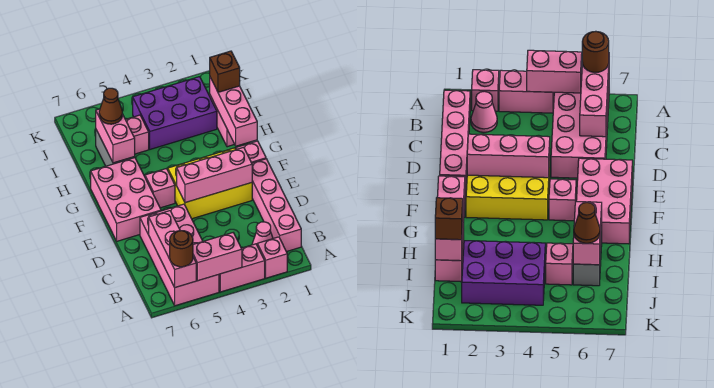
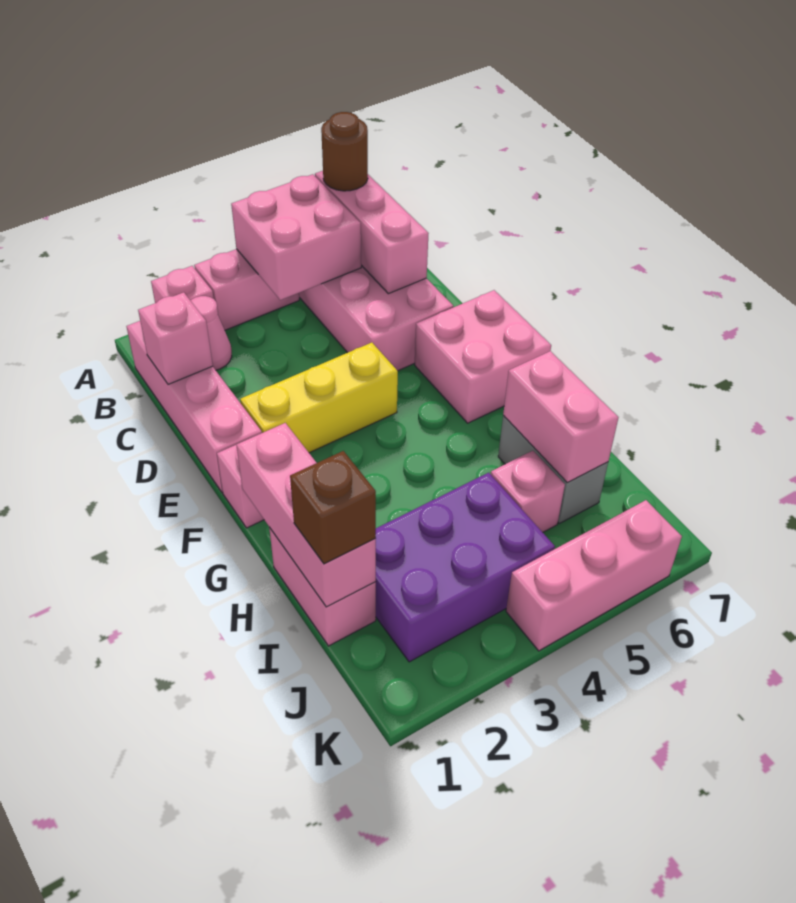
pink brick A4:A5 level 2 -> pink brick A4:B5 level 2
yellow brick E2:F4 level 1 -> yellow brick E2:E4 level 1
pink brick E2:E4 level 2 -> pink brick K4:K6 level 1
pink brick E6:G7 level 1 -> pink brick E6:F7 level 1
pink brick F5 level 1 -> pink brick C1 level 2
brown cone I6 level 3 -> none

